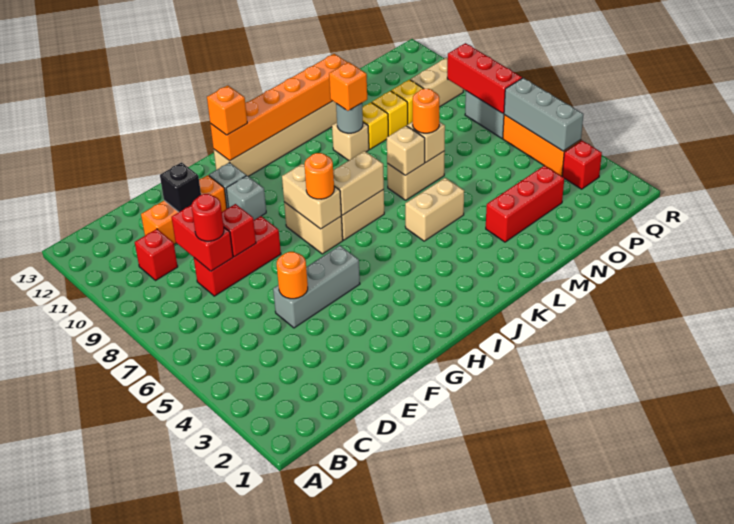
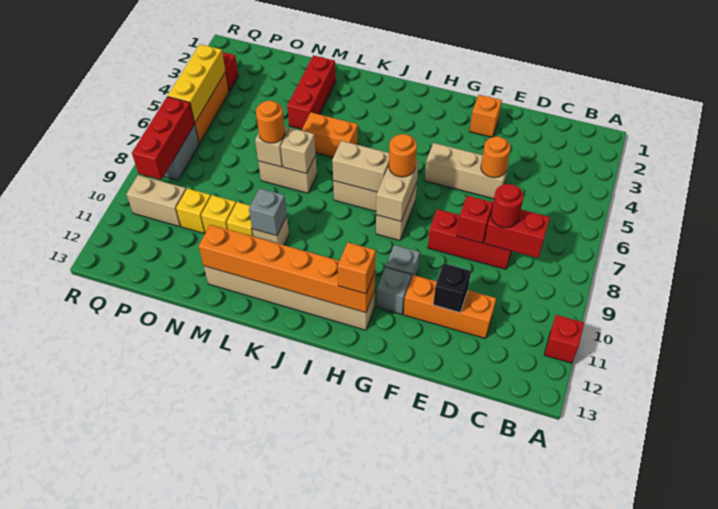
red brick C10 level 1 -> red brick A11 level 1
red brick D8:D9 level 2 -> red brick C8:D8 level 2
grey brick E5:G5 level 1 -> tan brick E5:G5 level 1
tan brick K5:L5 level 1 -> orange brick K5:L5 level 1
grey round brick L10 level 2 -> grey brick L10 level 2
orange brick L10 level 3 -> orange brick F2 level 1
red brick M3:O3 level 1 -> red brick M2:M4 level 1
grey brick Q4:Q6 level 2 -> yellow brick Q4:Q6 level 2

